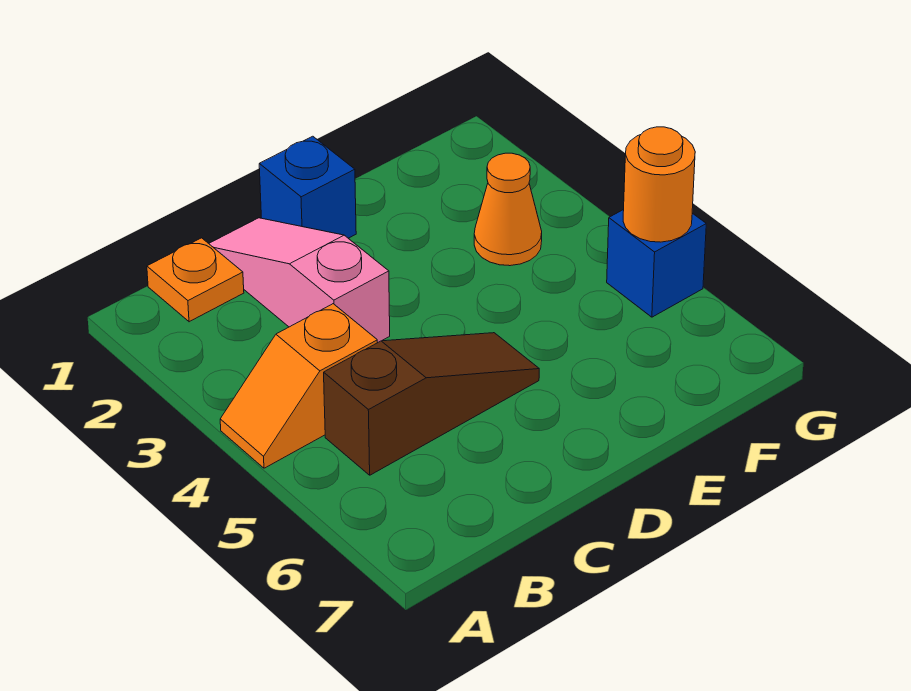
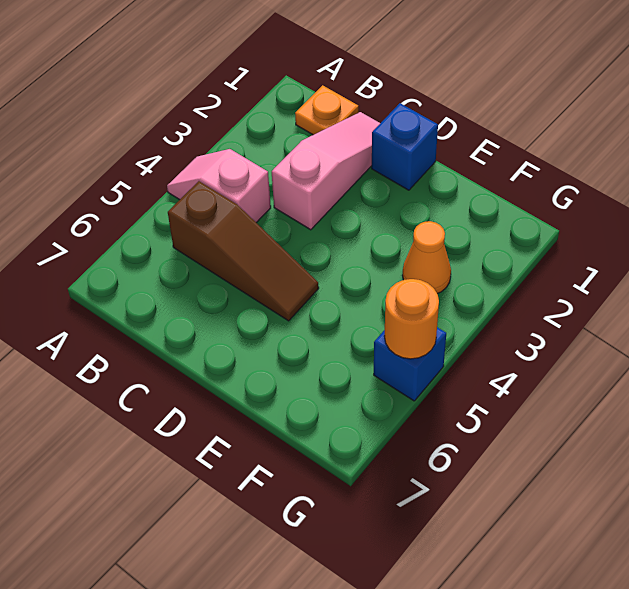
orange slope A4:B4 level 1 top B -> pink slope A4:B4 level 1 top B

